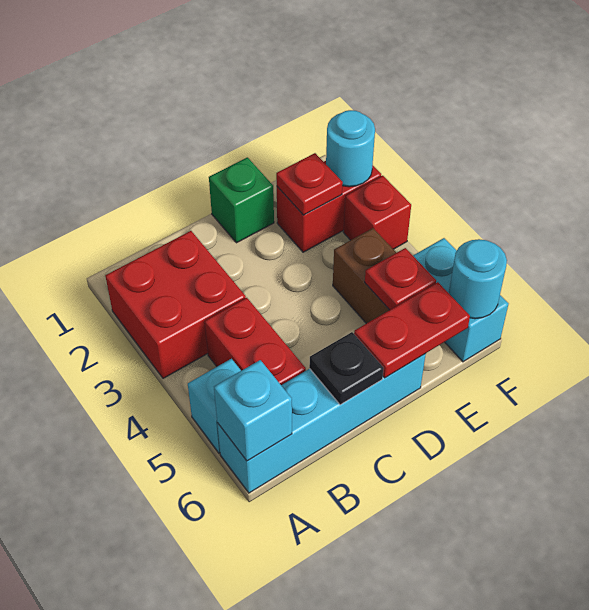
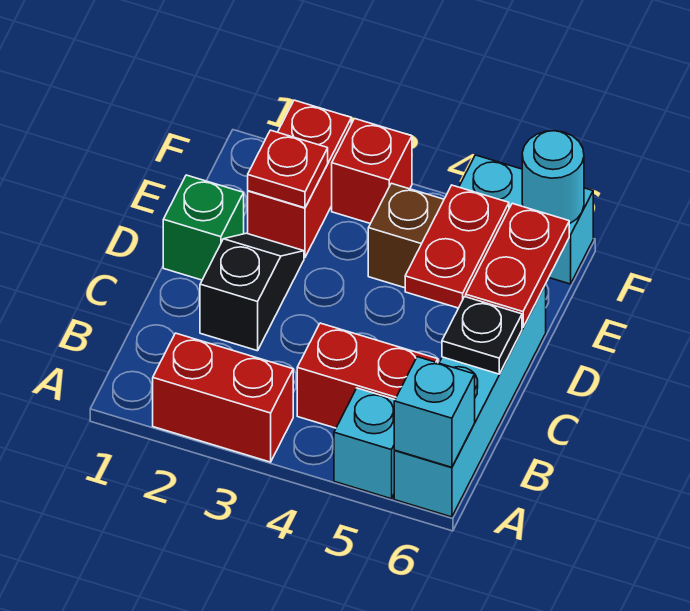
red brick A2:B3 level 1 -> red brick A2:A3 level 1
none -> black slope C2:D2 level 1 top C
red plate E5 level 2 -> red plate D5:E5 level 2
cyan round brick F2 level 2 -> none

